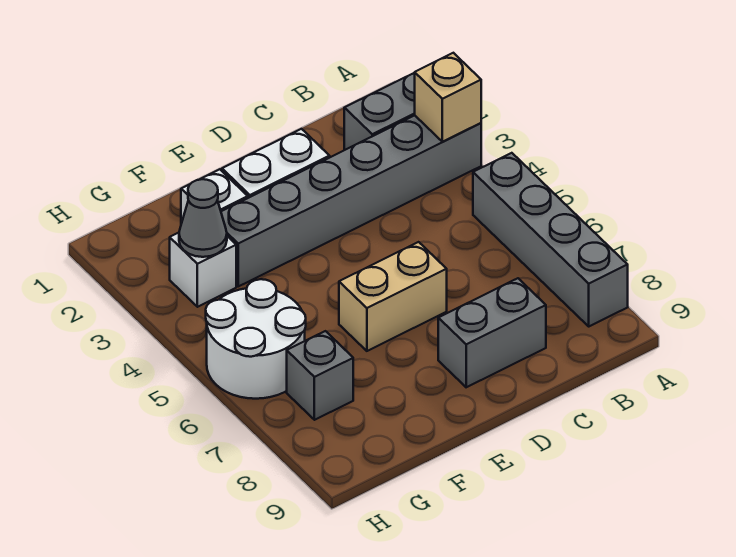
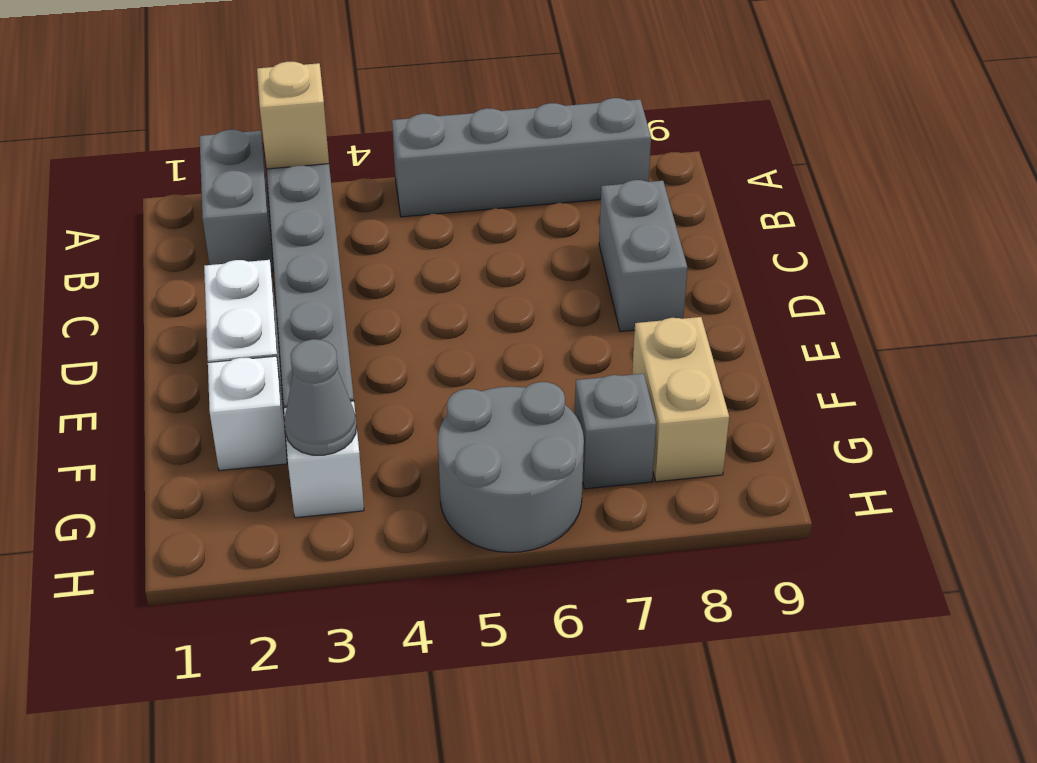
tan brick D6:E6 level 1 -> tan brick F8:G8 level 1
white round brick G5:H6 level 1 -> grey round brick G5:H6 level 1

